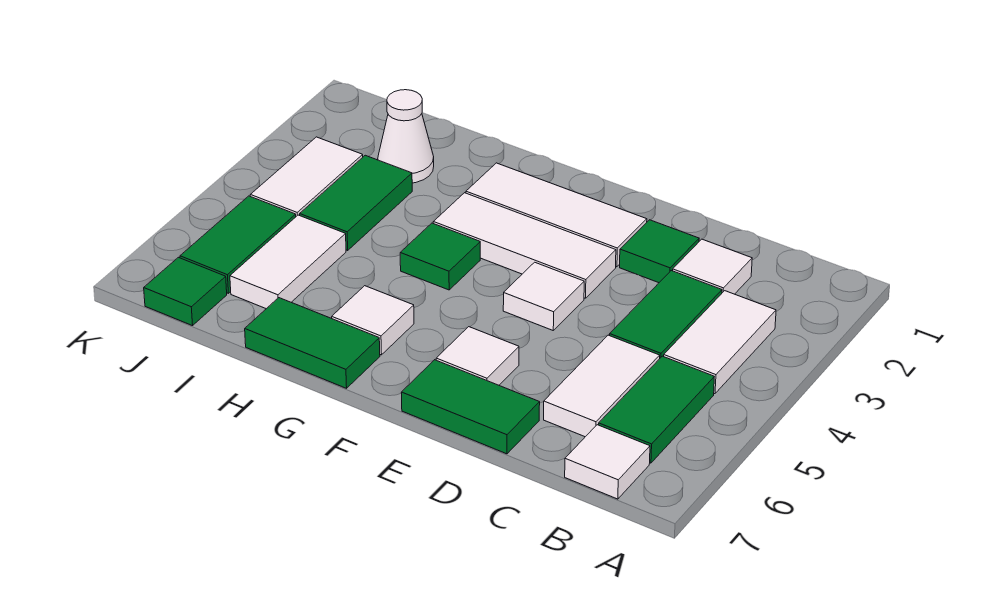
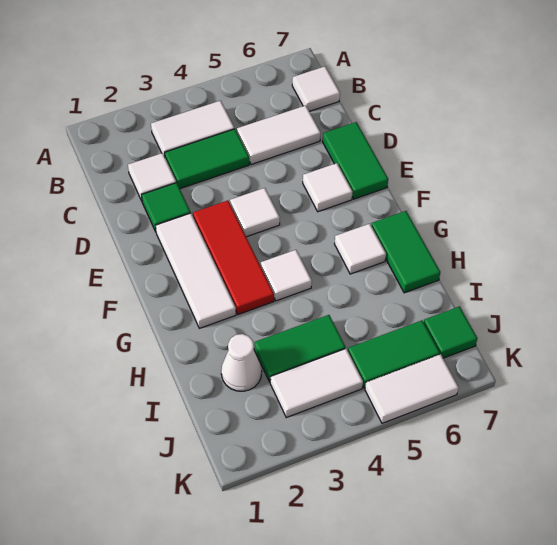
green tile B5:B6 level 1 -> none
white tile E3:G3 level 1 -> red tile E3:G3 level 1
green tile G4 level 1 -> white tile G4 level 1
white tile I5:I6 level 1 -> white tile K5:K6 level 1

